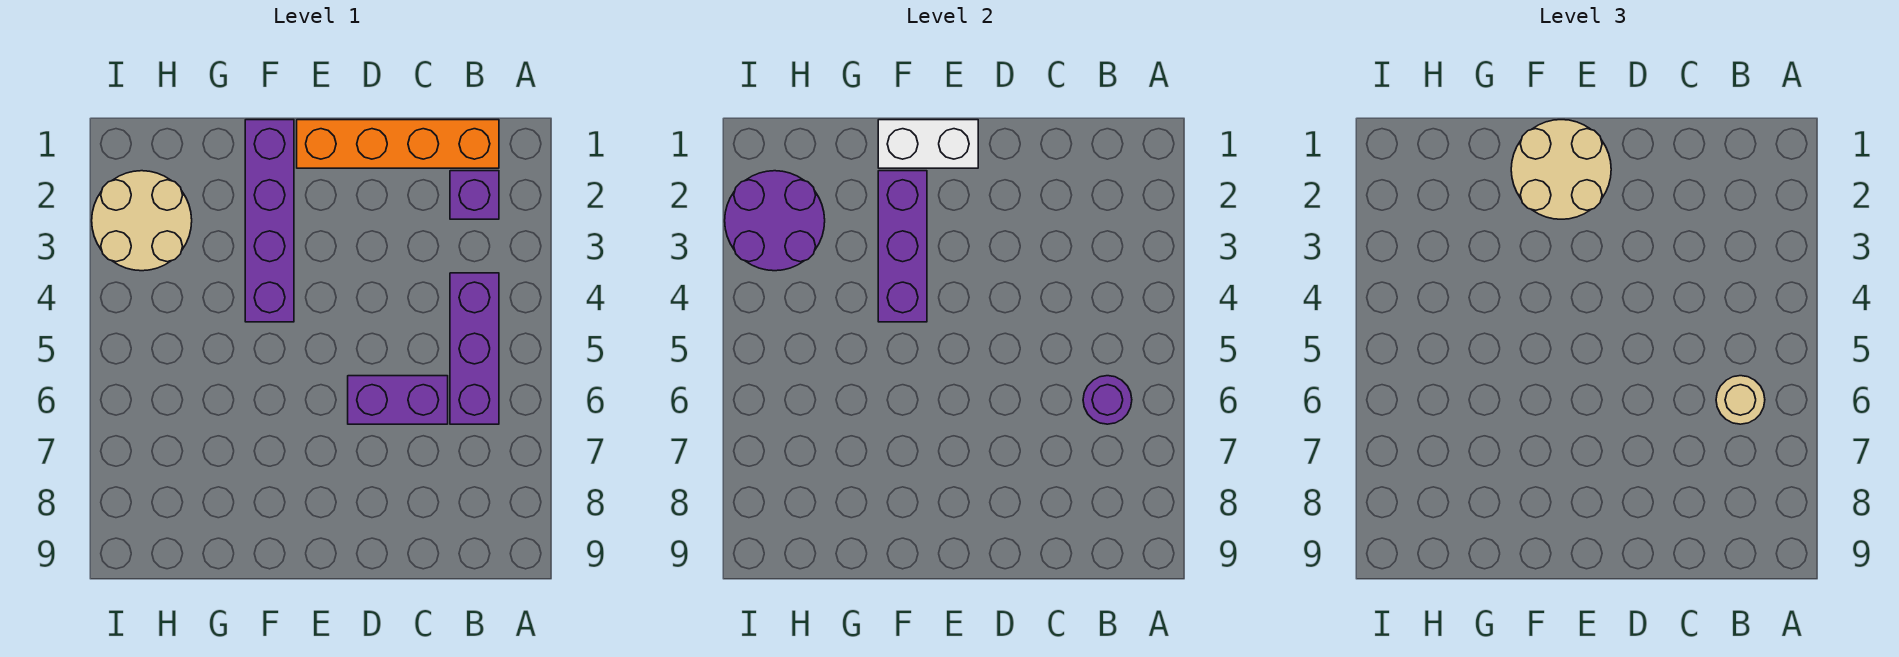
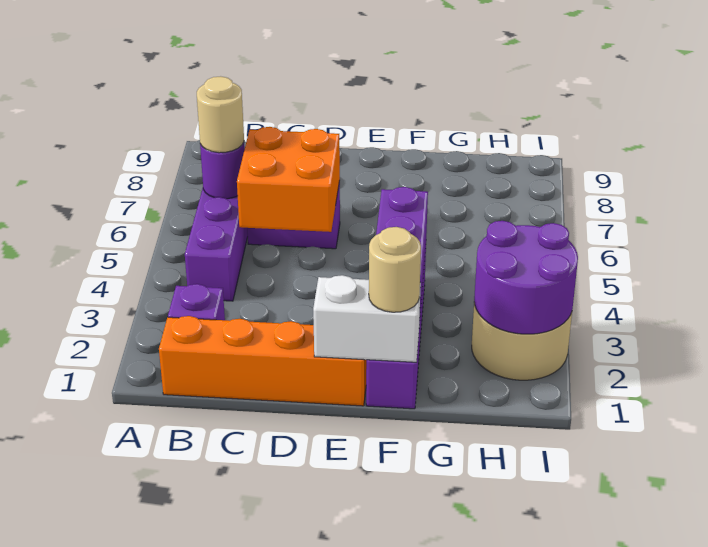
none -> orange brick C5:D6 level 2
tan round brick E1:F2 level 3 -> tan round brick F1 level 3

